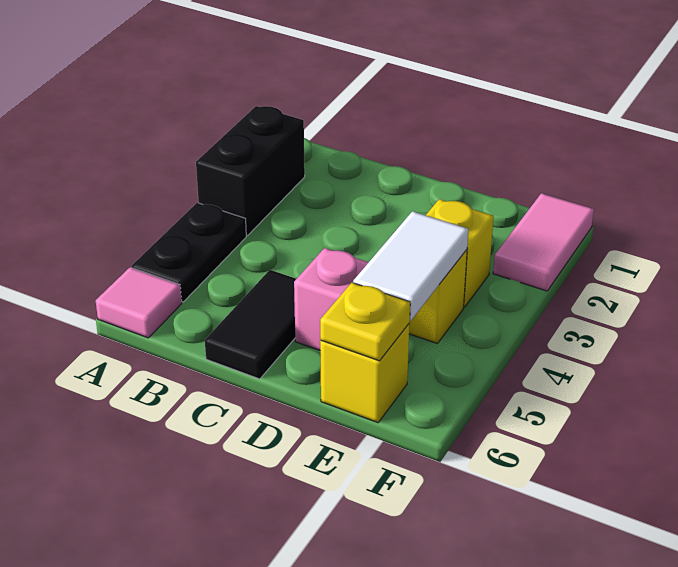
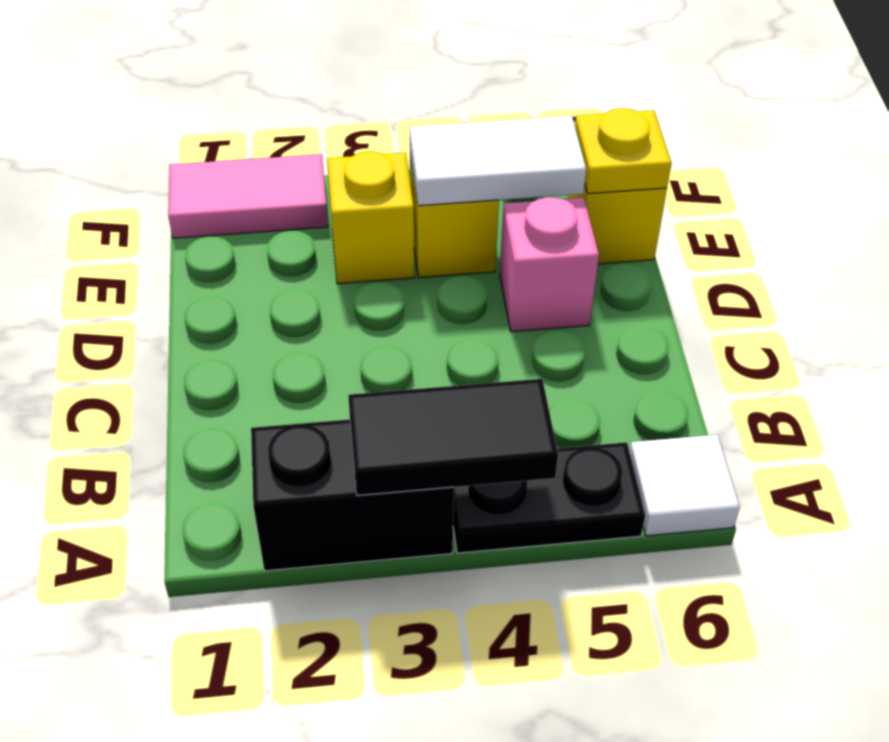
pink tile A6 level 1 -> white tile A6 level 1
black tile C5:C6 level 1 -> black tile A3:A4 level 2

